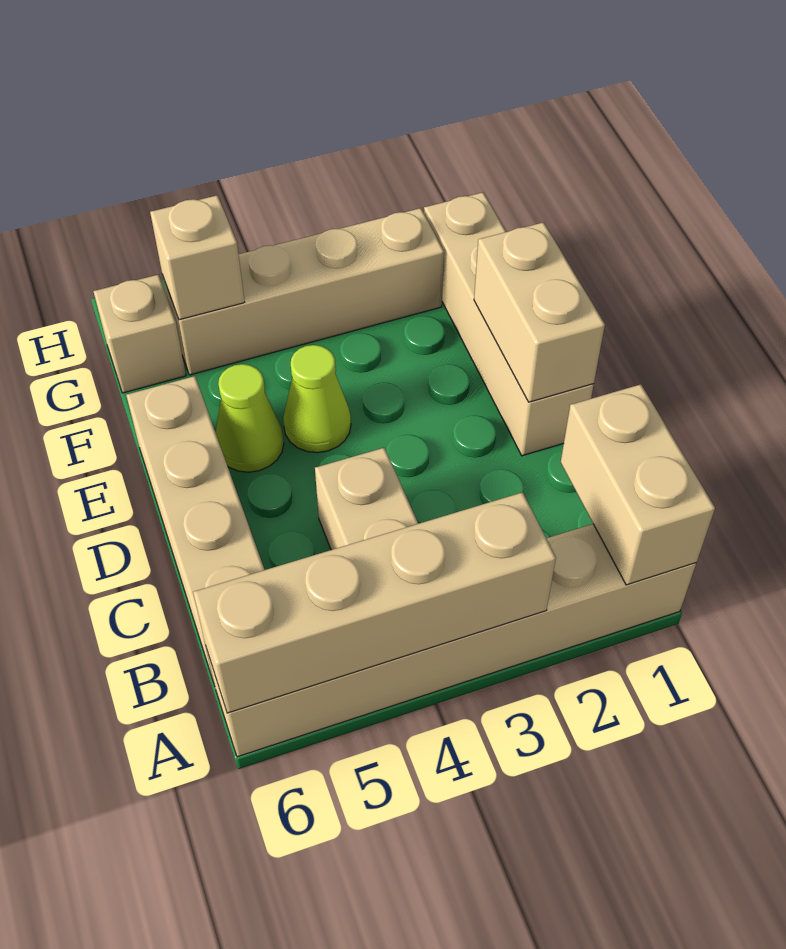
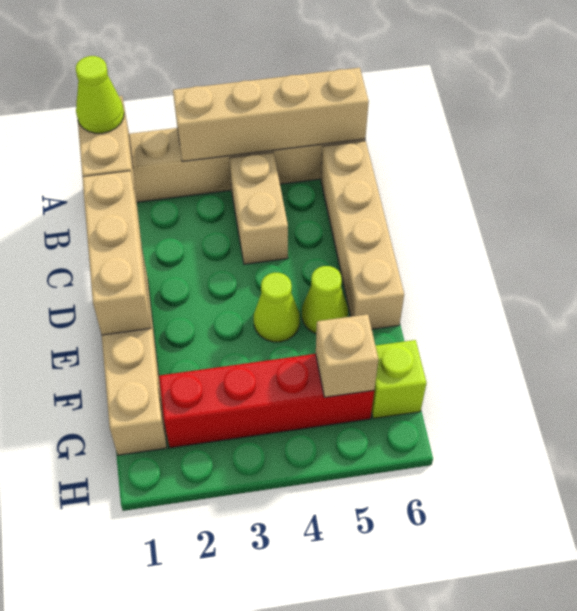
none -> lime cone A1 level 3
tan brick D1:E1 level 2 -> tan brick C1:E1 level 2
tan brick G2:G5 level 1 -> red brick G2:G5 level 1
tan brick G6 level 1 -> lime brick G6 level 1

